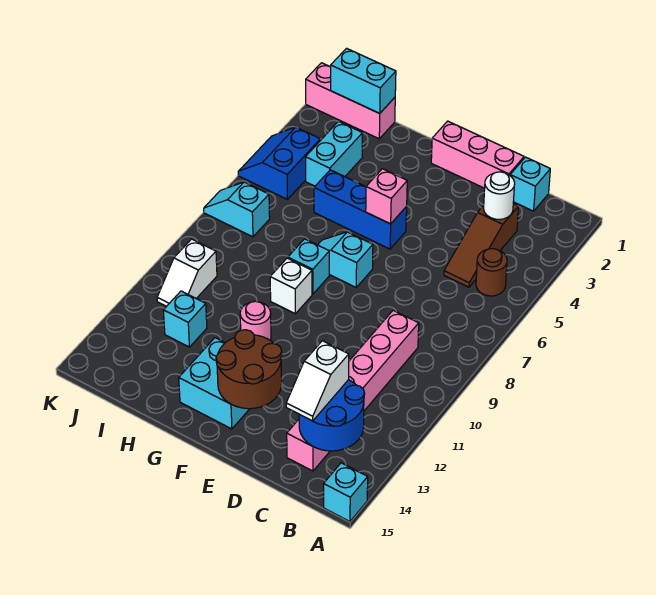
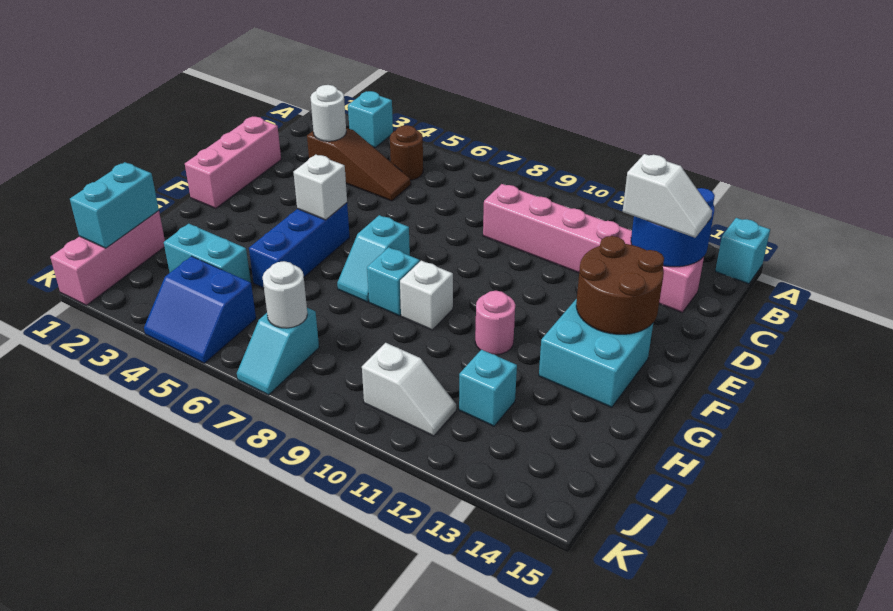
cyan brick C1 level 1 -> cyan brick A3 level 1
pink brick F5 level 2 -> white brick F5 level 2
none -> white round brick J7 level 2

